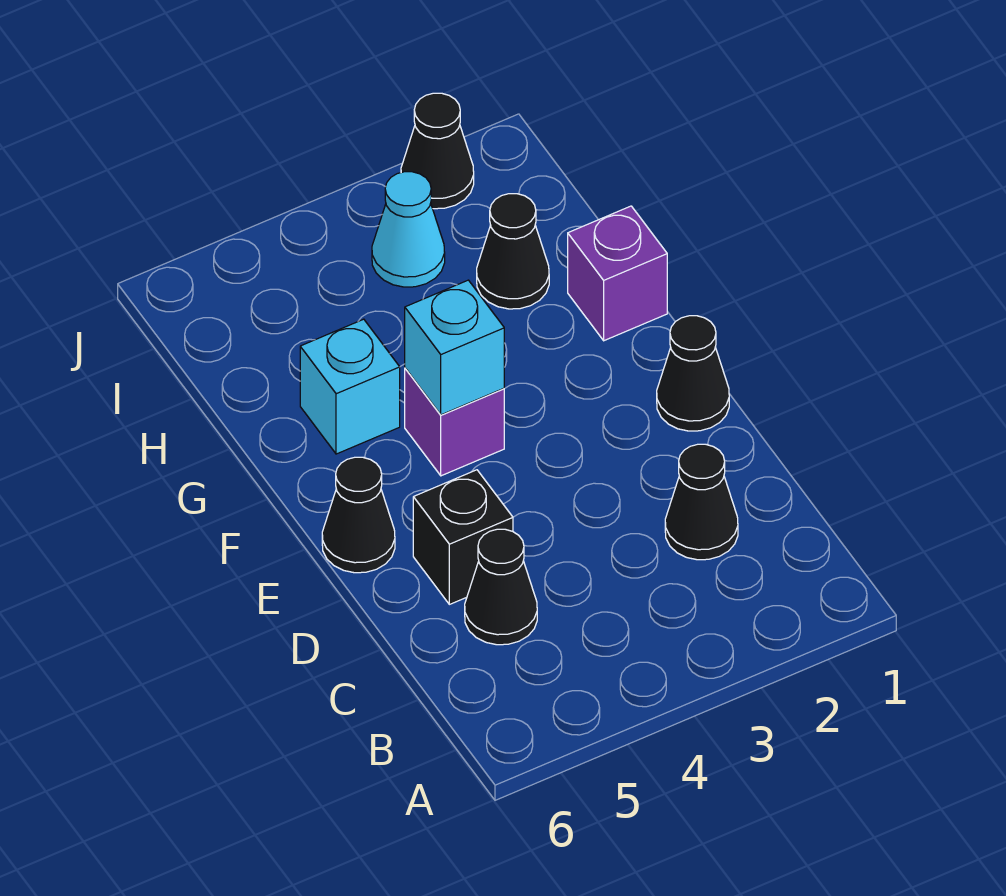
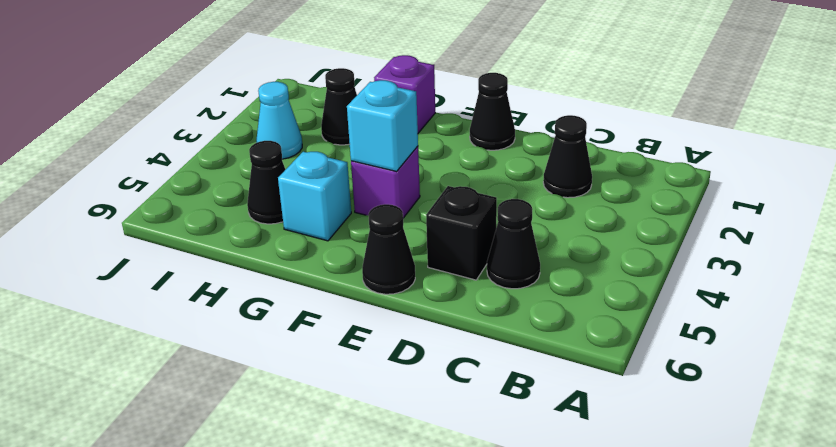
black cone J2 level 1 -> black cone H5 level 1

